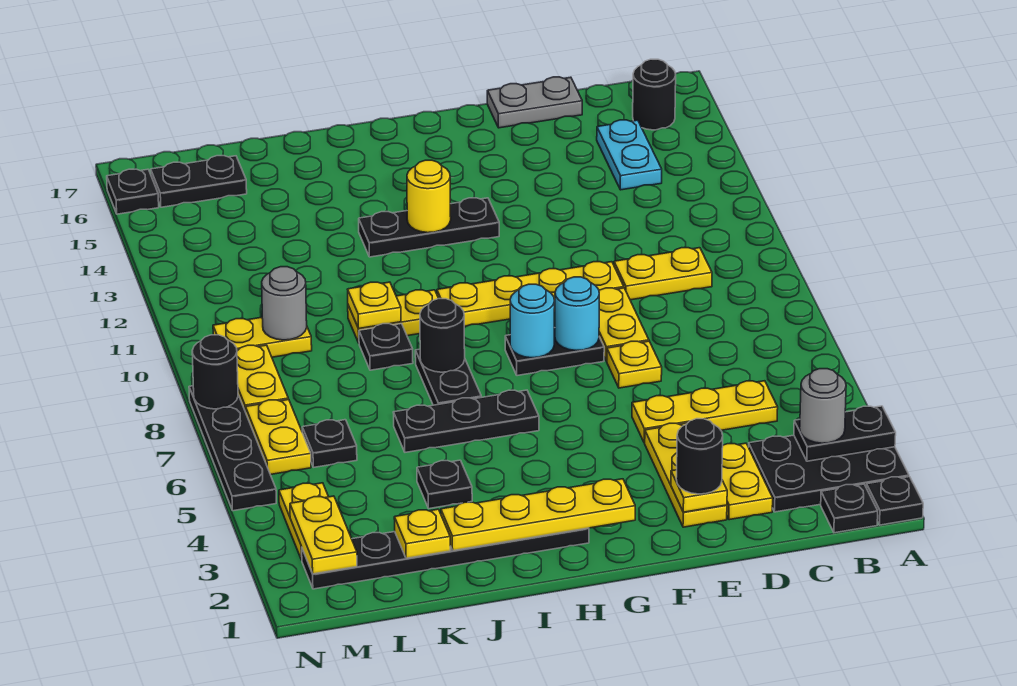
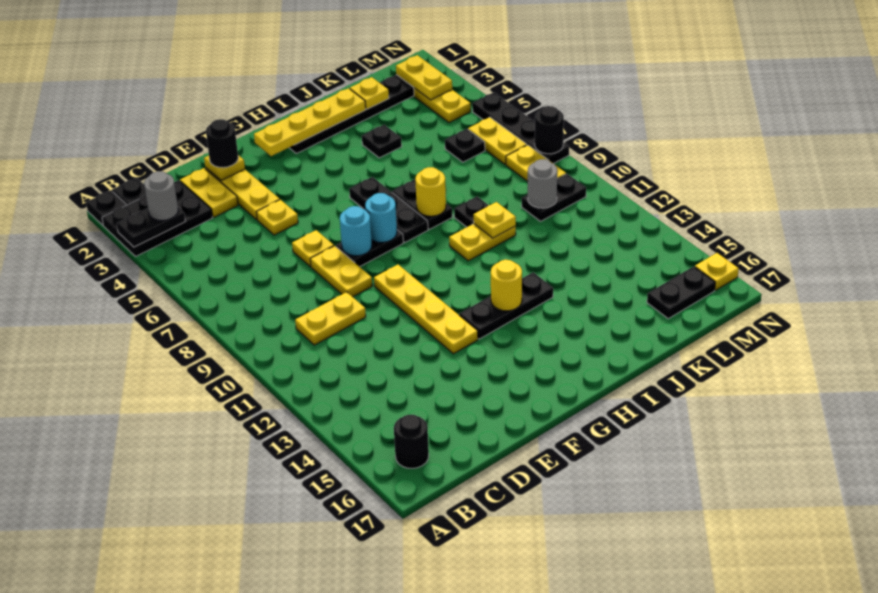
yellow plate C5:E5 level 1 -> yellow plate E5 level 1
cyan plate C14:C15 level 1 -> none
grey plate D17:E17 level 1 -> none
yellow plate E10:H10 level 1 -> yellow plate F10:F13 level 1
black plate H6:J6 level 1 -> black plate H6:H8 level 1
black round brick I8 level 2 -> yellow round brick I8 level 2
yellow plate L10:M10 level 1 -> black plate L10:M10 level 1
black plate N16 level 1 -> yellow plate N16 level 1

